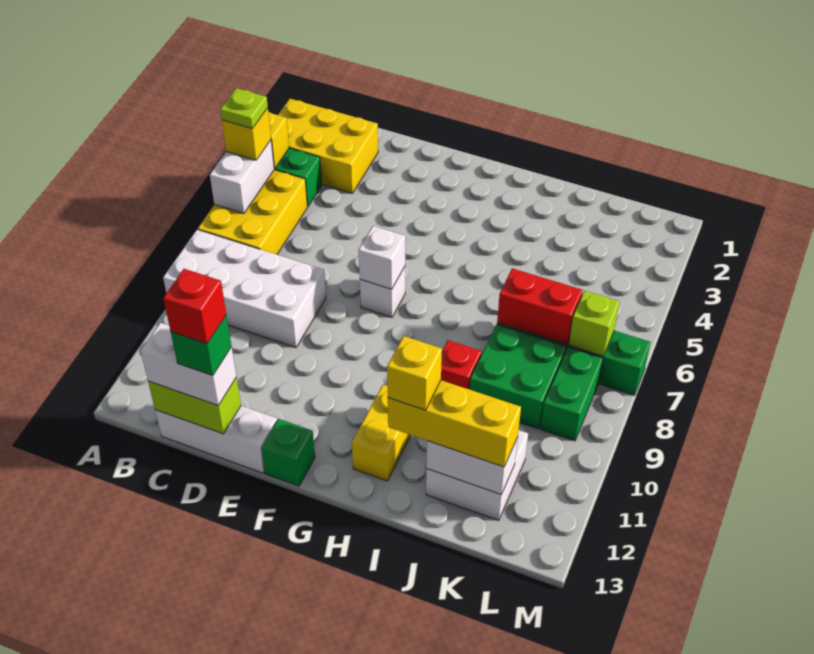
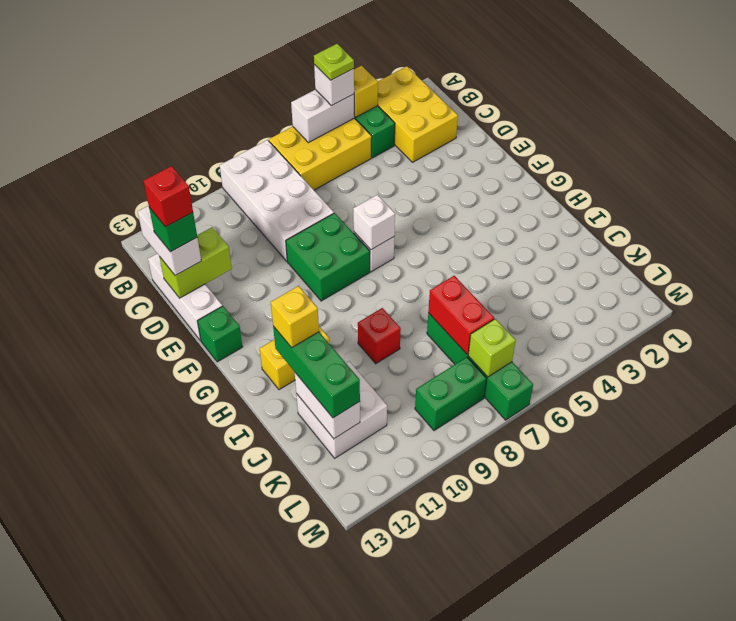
yellow brick A5 level 3 -> white brick A5 level 3
lime brick C13:D13 level 2 -> lime brick D12:D13 level 2
yellow brick I12:K12 level 3 -> green brick I12:K12 level 3
green brick J8:K9 level 1 -> green brick E8:F9 level 1

